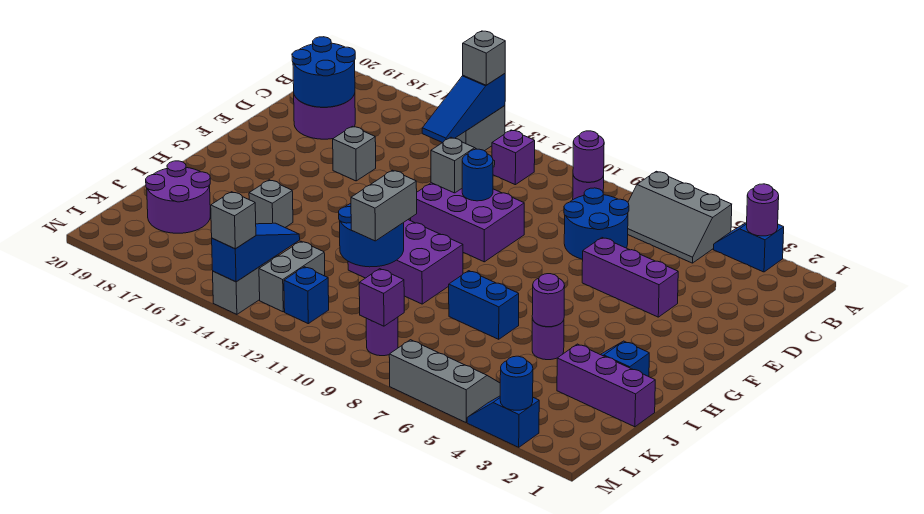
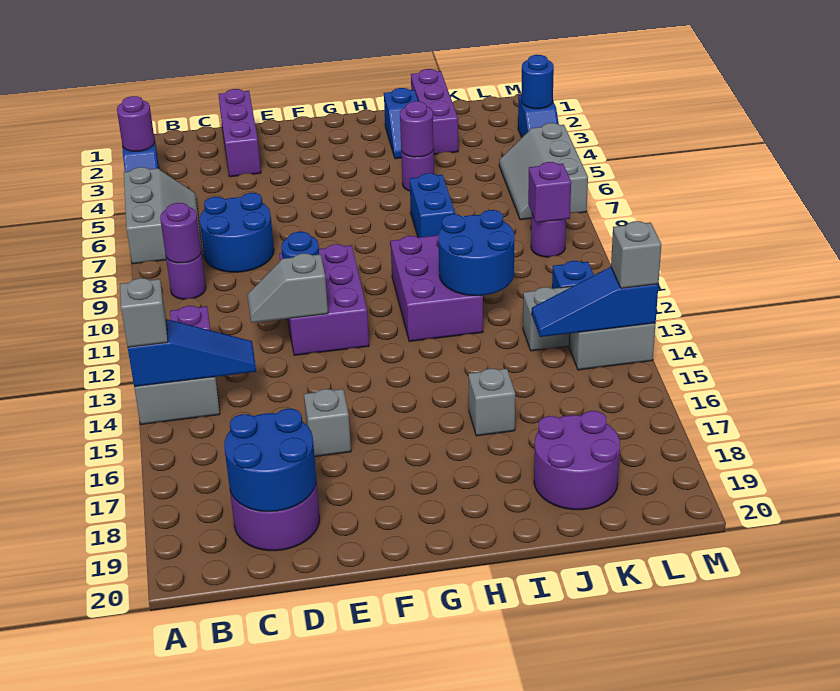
purple brick E4:E6 level 1 -> purple brick D1:D3 level 1
grey brick I11:J11 level 3 -> none

